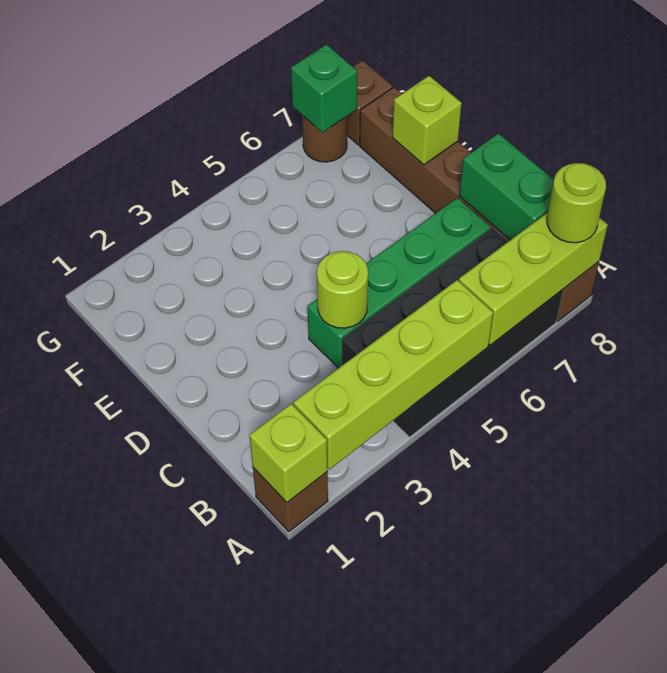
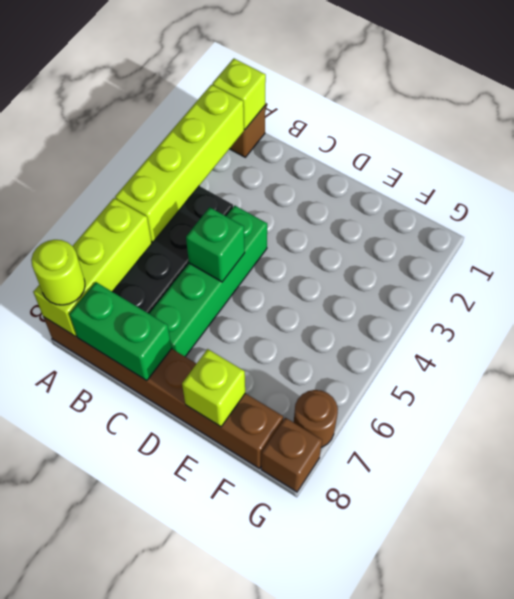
lime round brick C4 level 2 -> none
green brick G7 level 2 -> green brick C5 level 2

